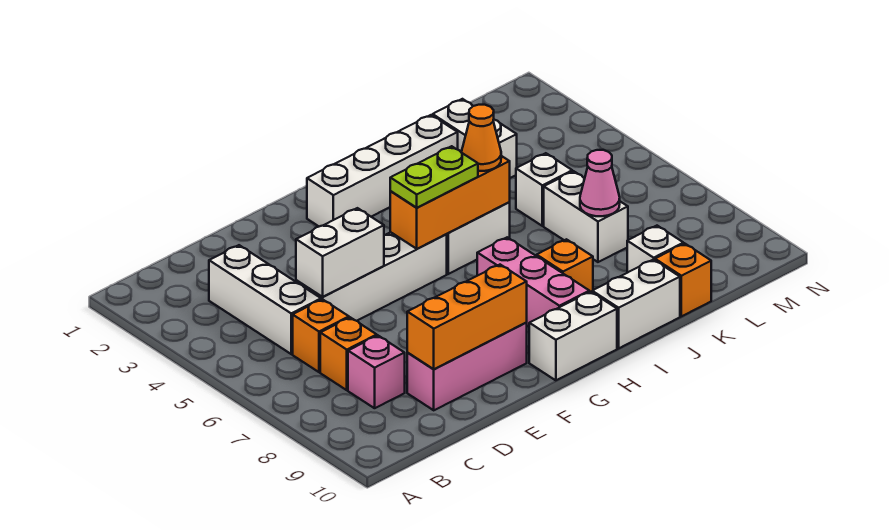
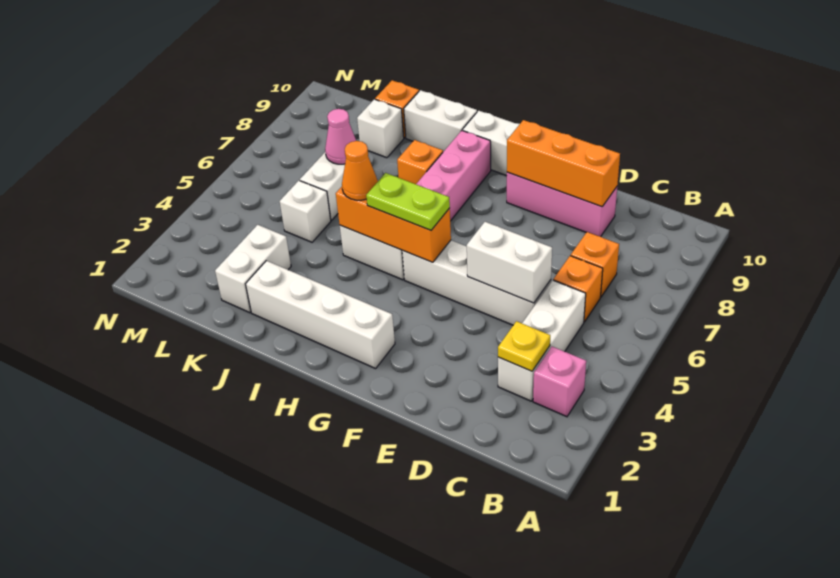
none -> yellow plate C3 level 2
pink brick C8 level 1 -> pink brick B3 level 1

